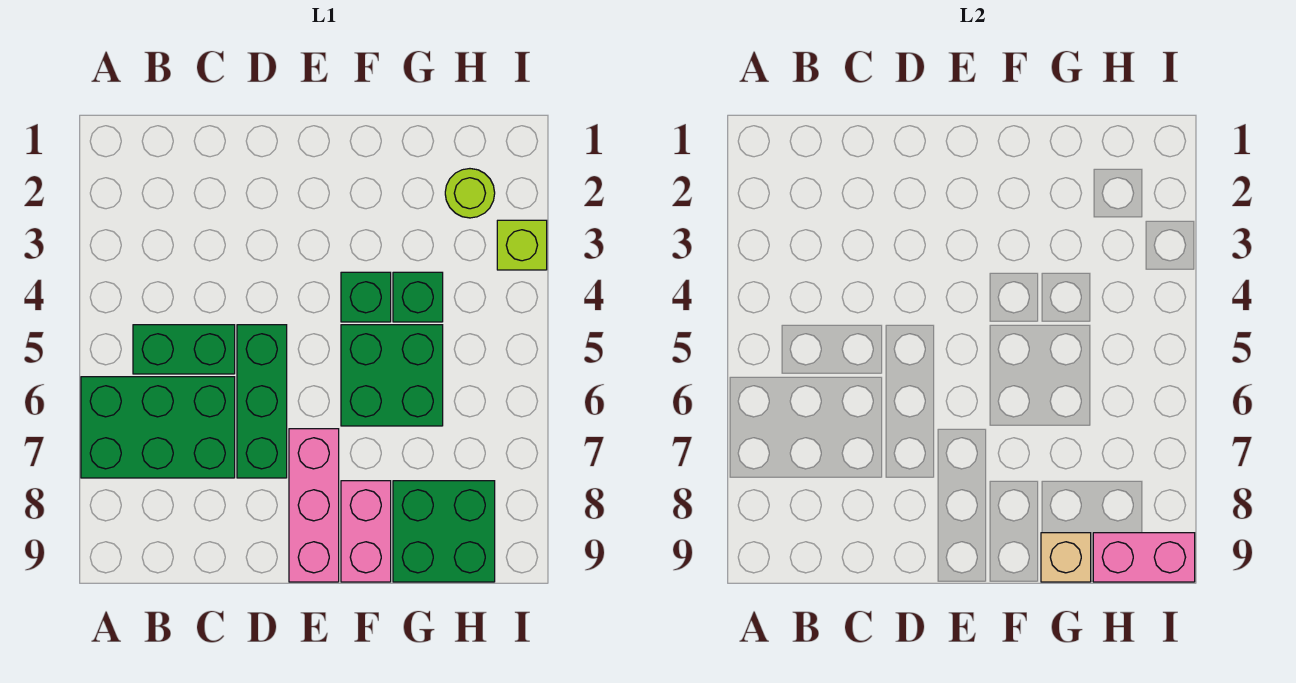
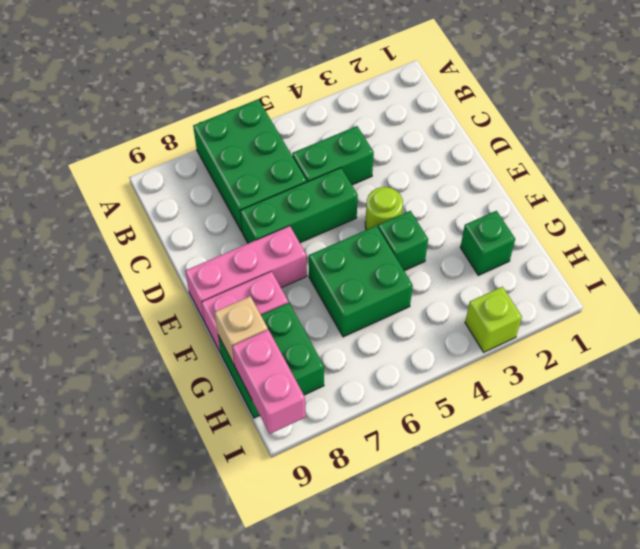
green brick B5:C5 level 1 -> green brick C4:C5 level 1
green brick G4 level 1 -> green brick G2 level 1
lime round brick H2 level 1 -> lime round brick E4 level 1

